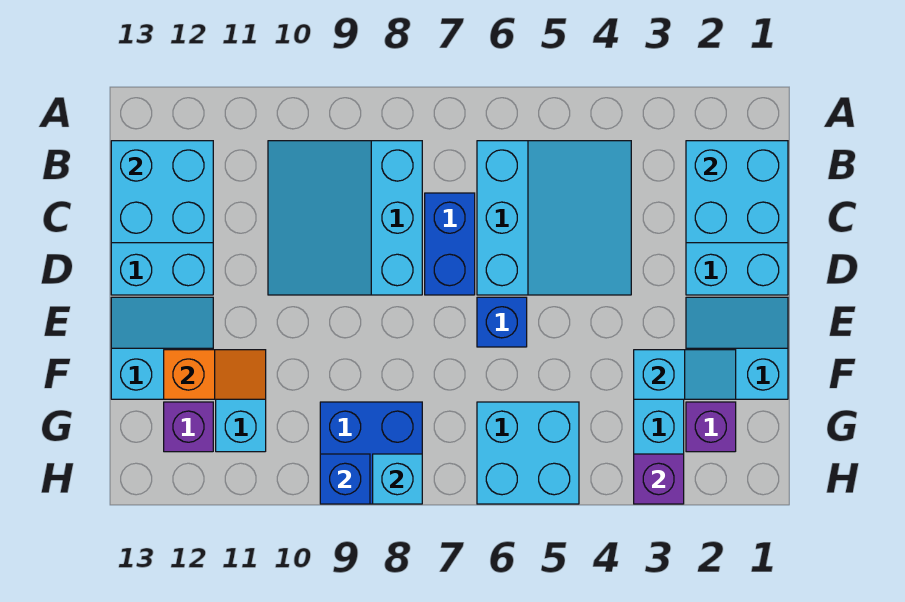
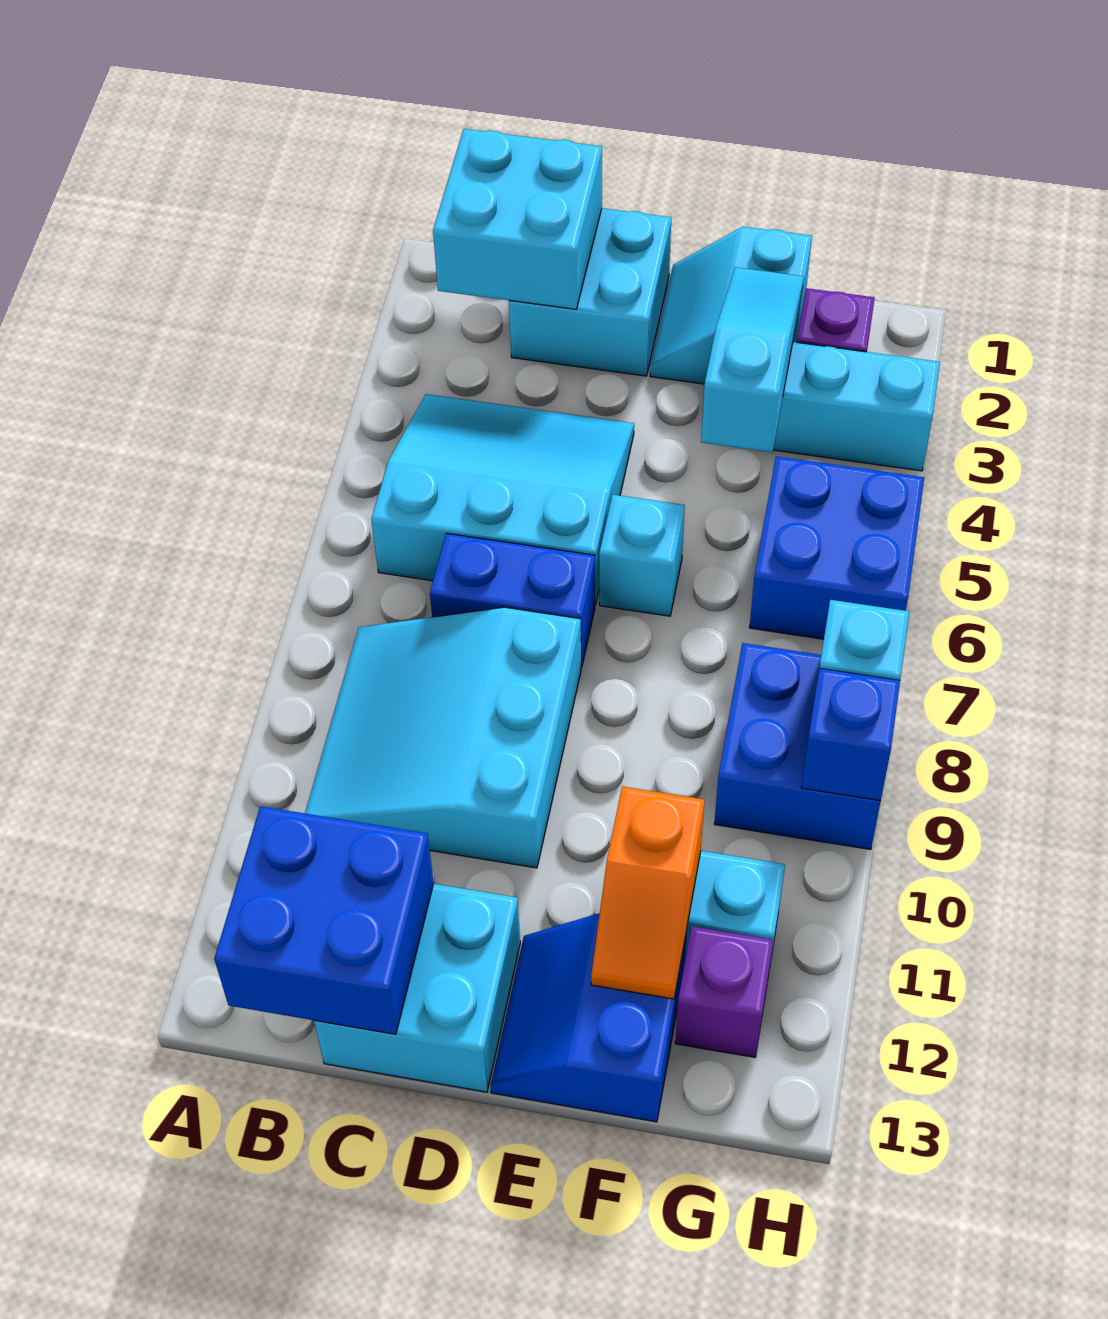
cyan slope B8:D10 level 1 top 8 -> cyan slope B8:D10 level 1 top D
cyan brick B12:C13 level 2 -> blue brick B12:C13 level 2
blue brick E6 level 1 -> cyan brick E6 level 1
cyan slope E12:F13 level 1 top F -> blue slope E12:F13 level 1 top F
cyan slope F2:F3 level 2 top 3 -> cyan slope F2:F4 level 2 top 4
orange slope F11:F12 level 2 top 12 -> orange slope F11:F12 level 2 top 11
cyan brick G5:H6 level 1 -> blue brick G5:H6 level 1
purple brick H3 level 2 -> none

